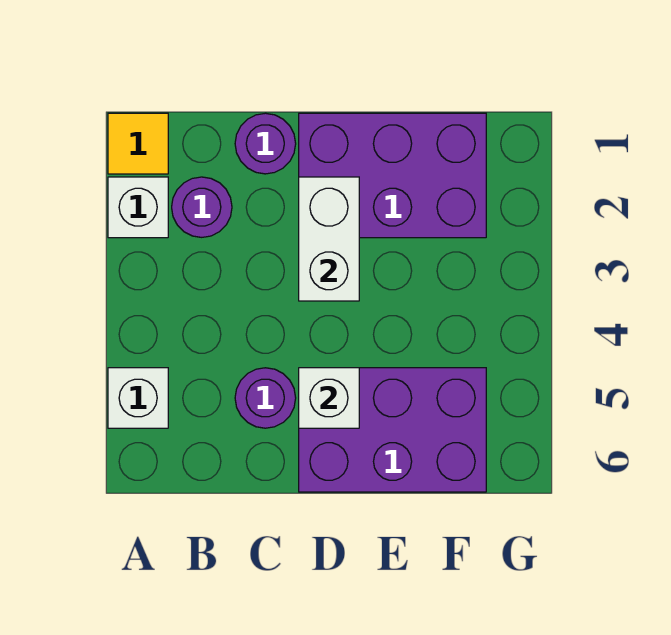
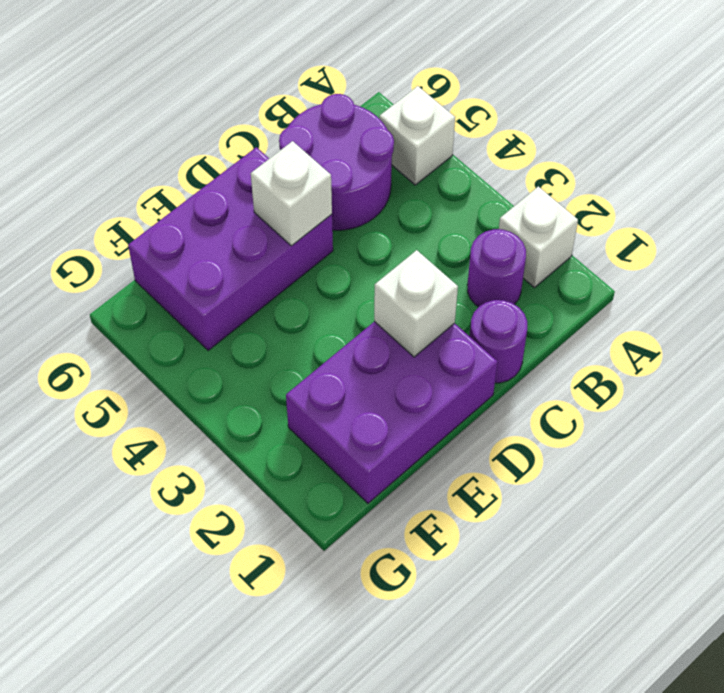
yellow tile A1 level 1 -> none
purple round brick C5 level 1 -> purple round brick B5:C6 level 1
white brick D2:D3 level 2 -> white brick D2 level 2

